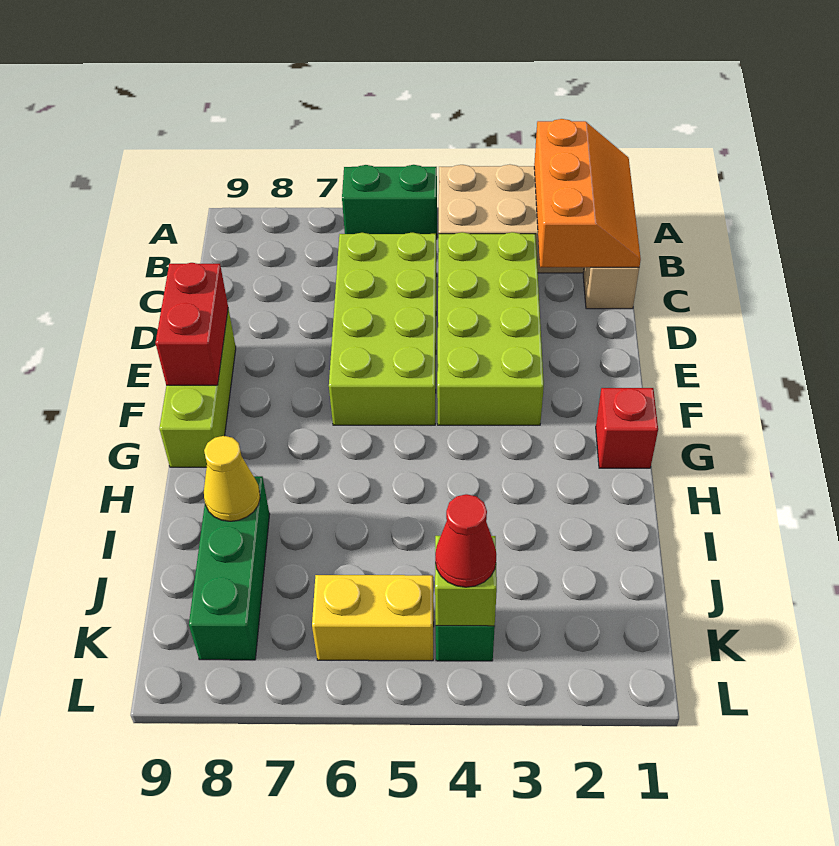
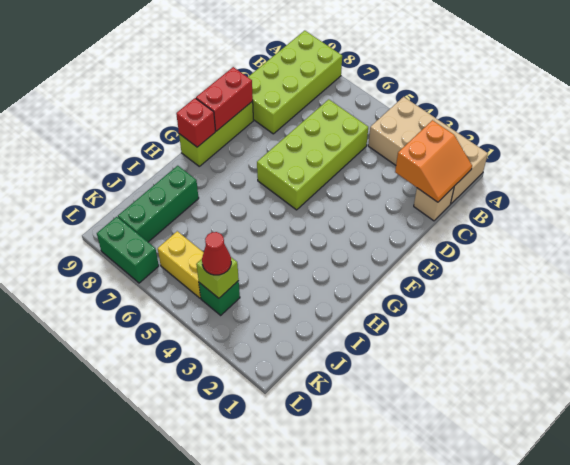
orange slope A1:C2 level 2 top 2 -> orange slope B1:C2 level 2 top 2
green brick A5:A6 level 1 -> green brick L7:L8 level 1
lime brick C3:F4 level 1 -> lime brick A8:D9 level 1
red brick G1 level 1 -> red brick G9 level 2
yellow cone I8 level 2 -> none

